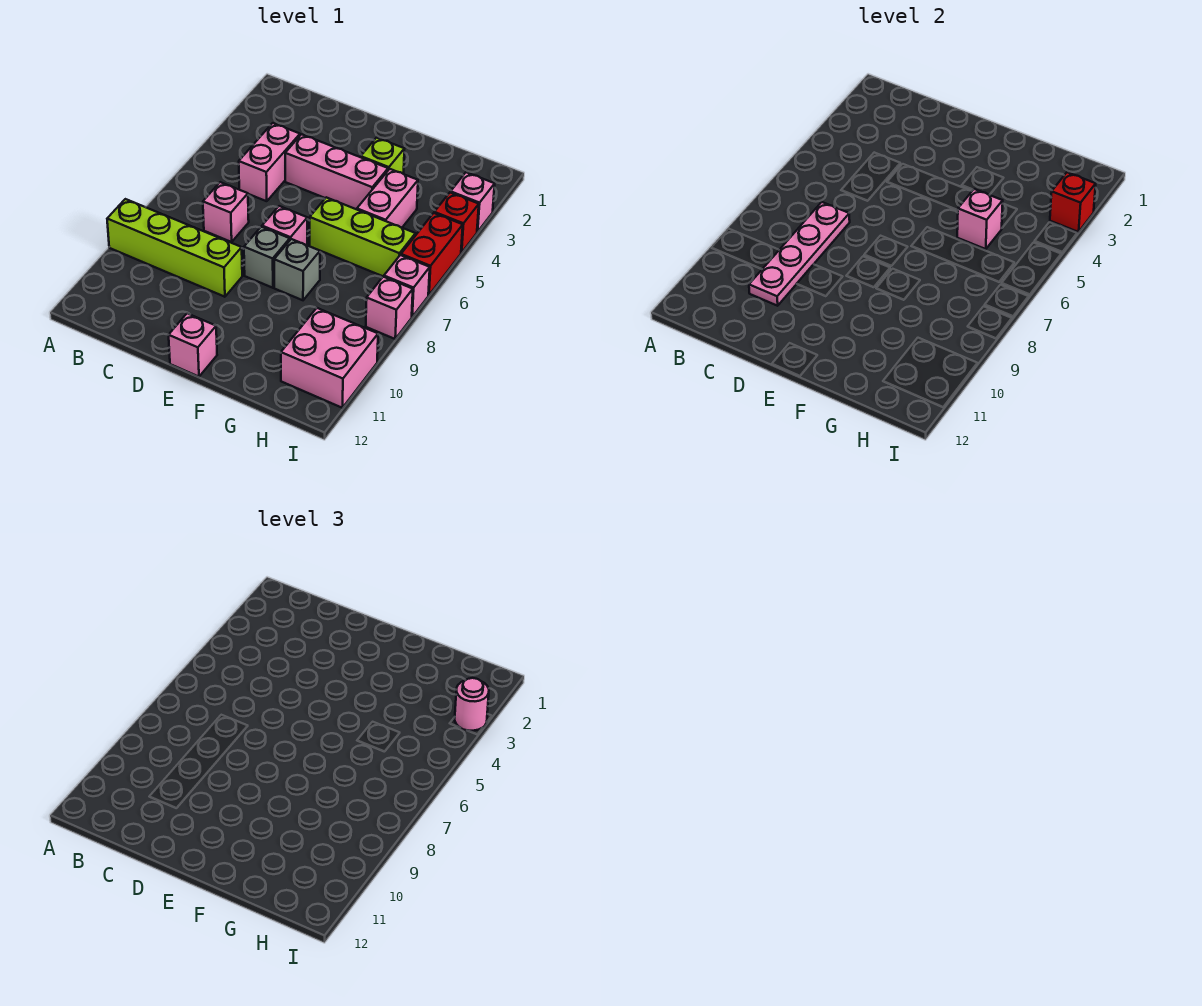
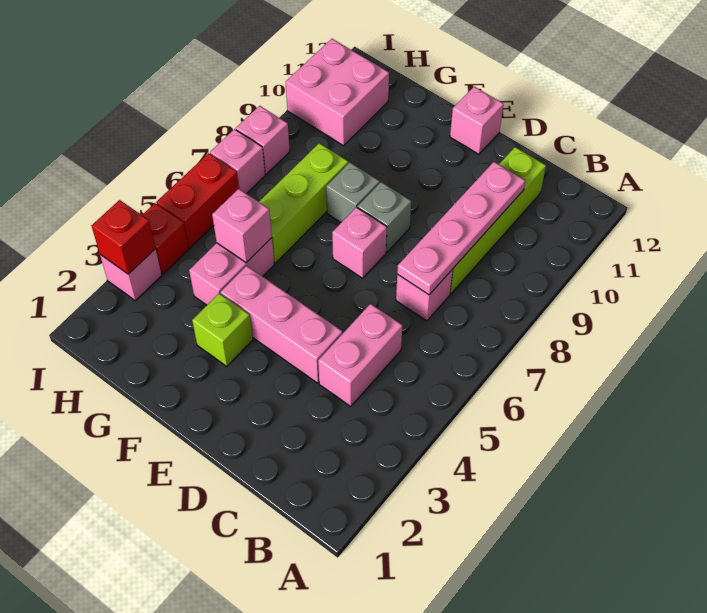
lime brick A9:D9 level 1 -> lime brick C8:C11 level 1
lime brick F6:H6 level 1 -> lime brick G6:G8 level 1
pink round brick I3 level 3 -> none

